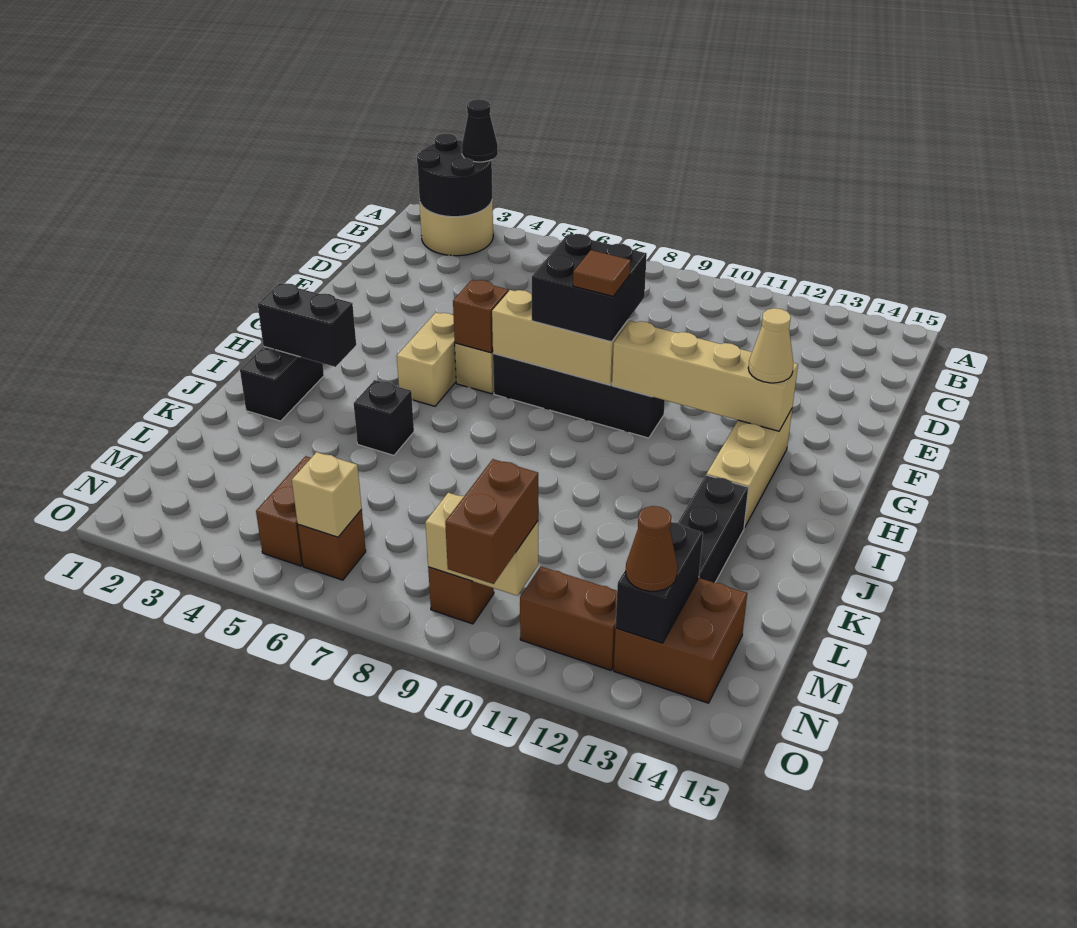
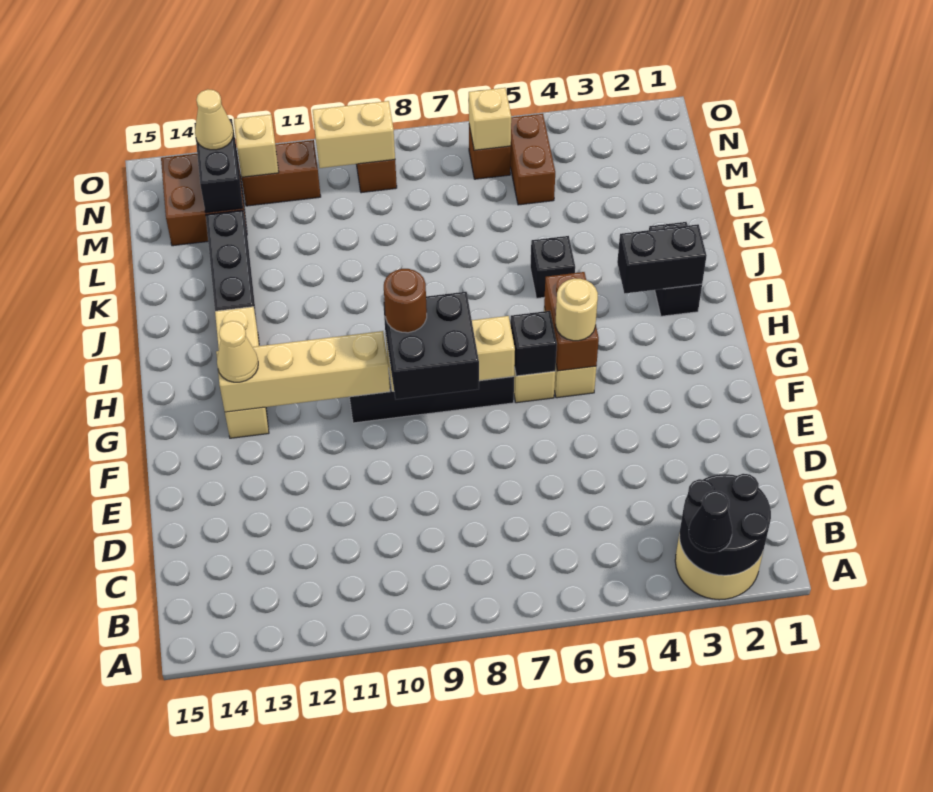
none -> tan round brick G5 level 3
brown brick G6 level 2 -> black brick G6 level 2
brown tile G9 level 4 -> brown round brick G9 level 4
brown brick N10:O10 level 3 -> brown brick G5:H5 level 2
none -> tan brick N12 level 2
brown cone N13 level 3 -> tan cone N13 level 3

